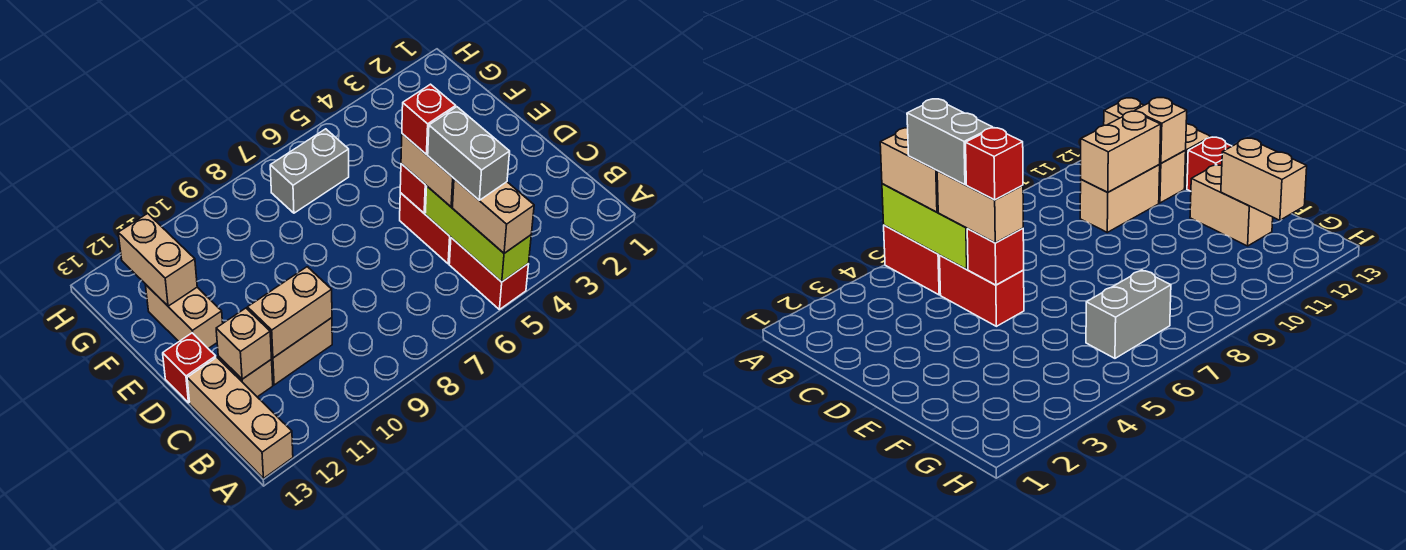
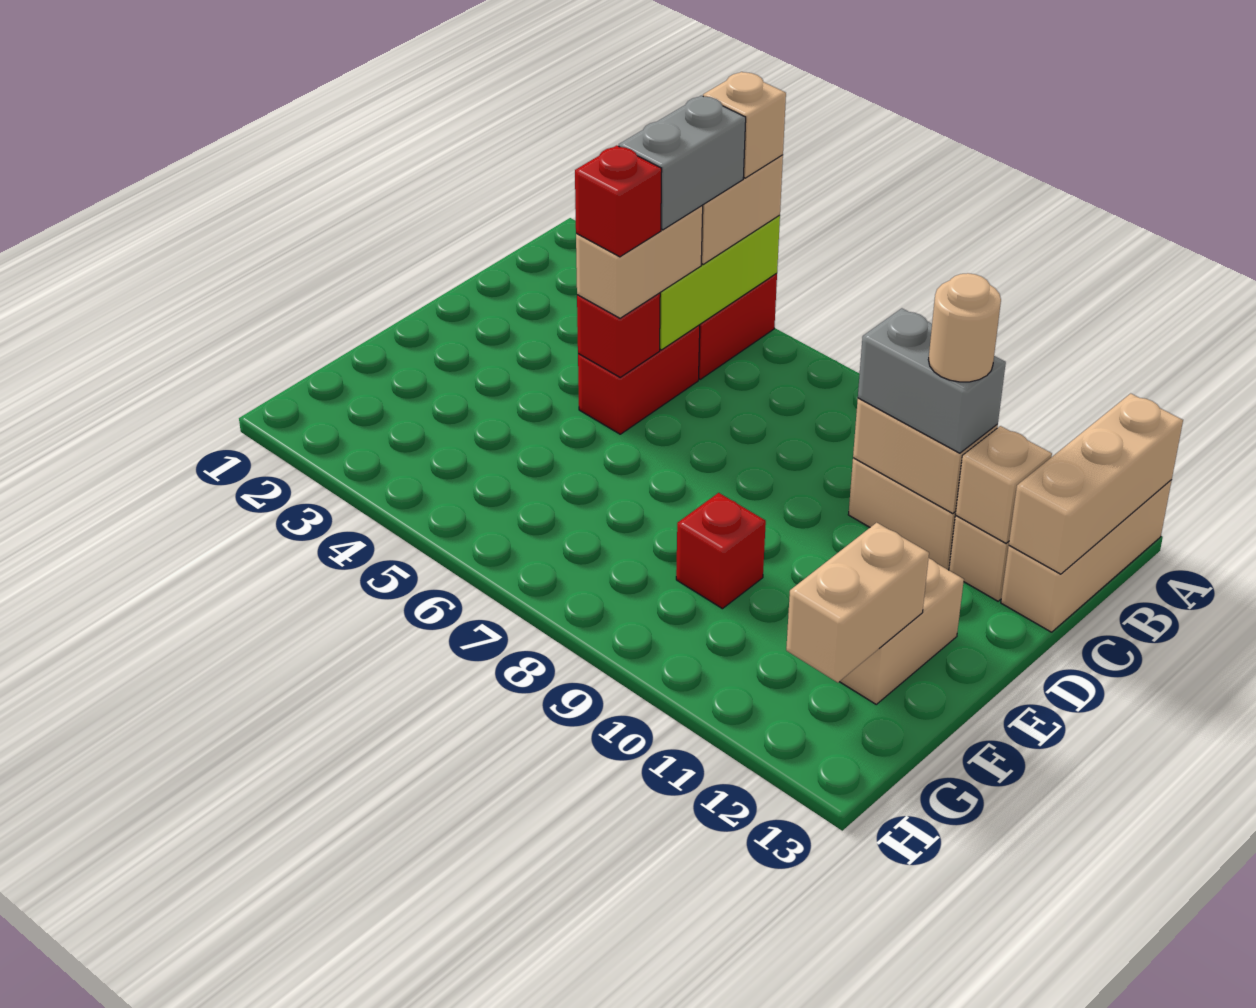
none -> tan brick A5 level 4
none -> tan brick A13:C13 level 2
none -> tan round brick C11 level 4
red brick D13 level 1 -> red brick F9 level 1
grey brick G6:G7 level 1 -> grey brick C10:C11 level 3

